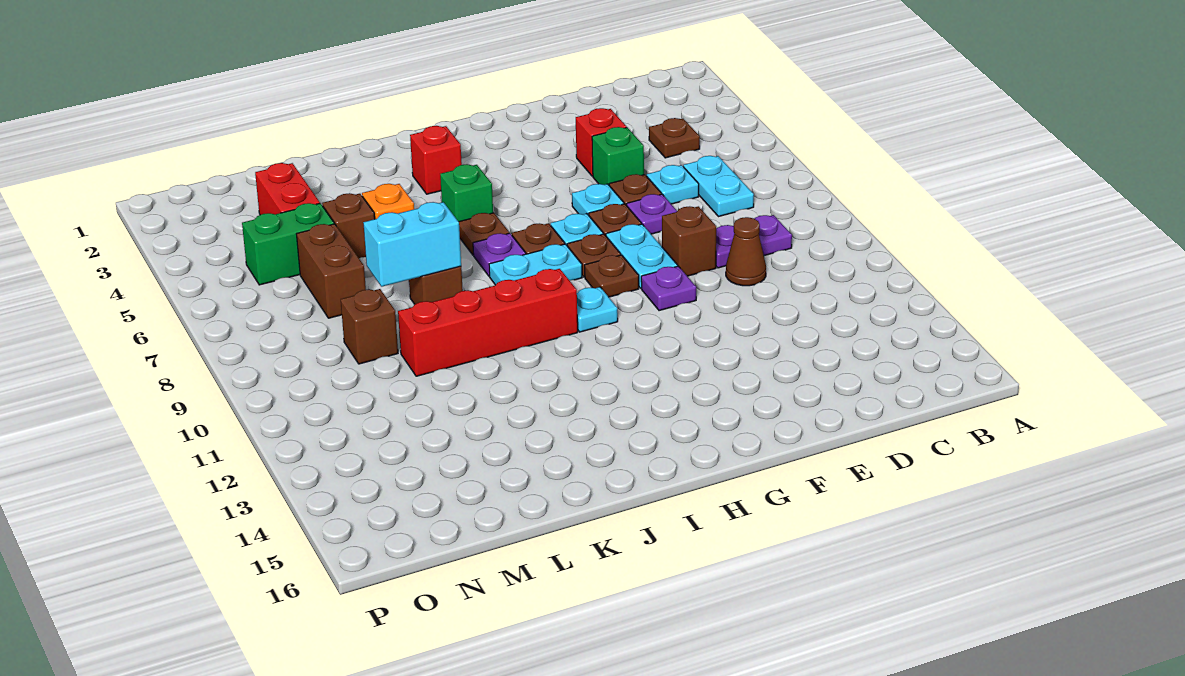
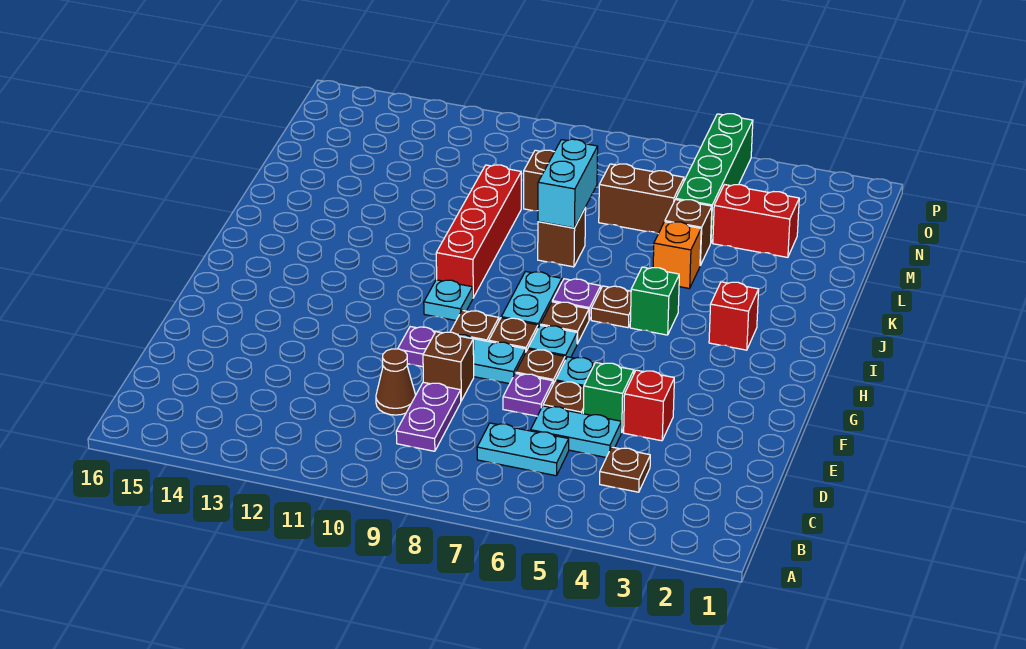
cyan plate D6 level 1 -> cyan plate D5:D6 level 1
green brick M5:N5 level 1 -> green brick M5:P5 level 1

